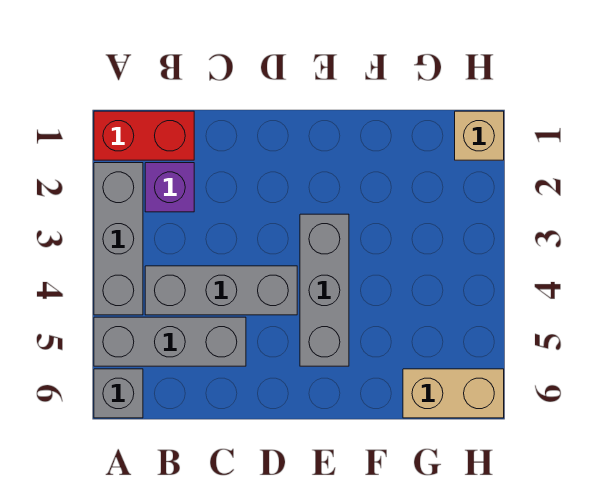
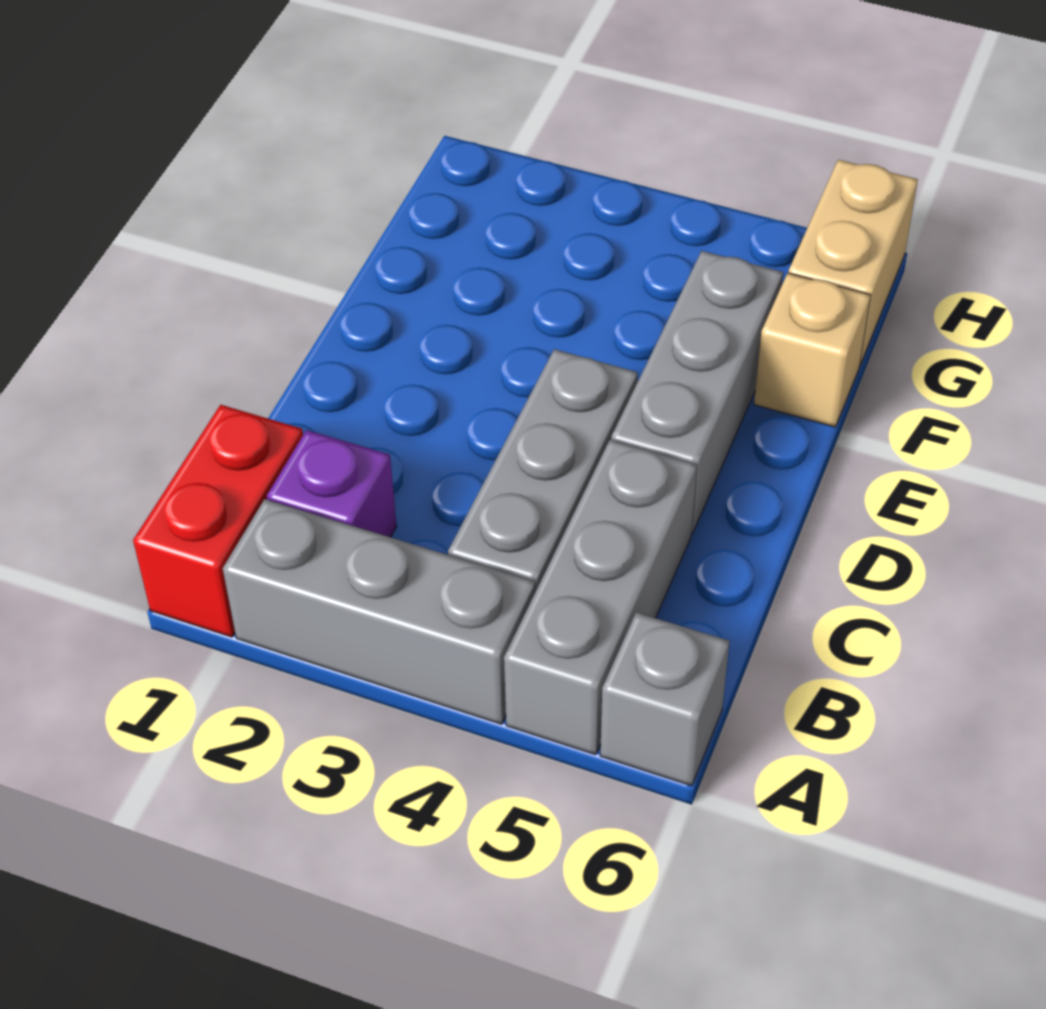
grey brick E3:E5 level 1 -> grey brick D5:F5 level 1
tan brick H1 level 1 -> tan brick F6 level 1

